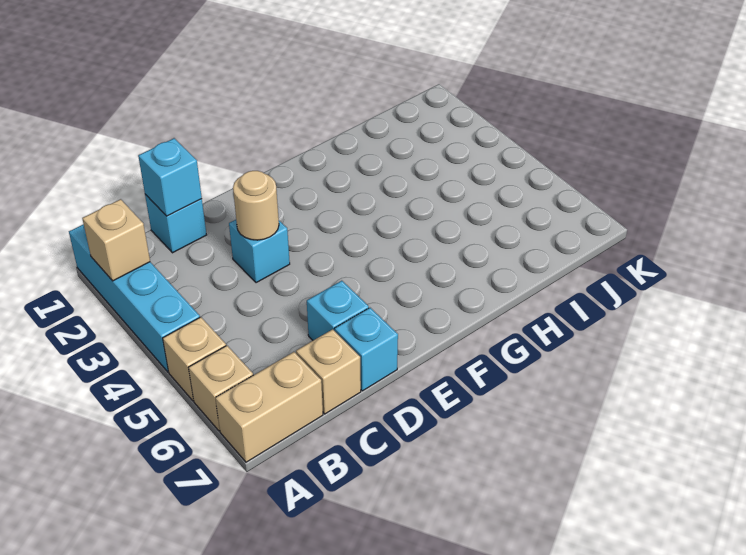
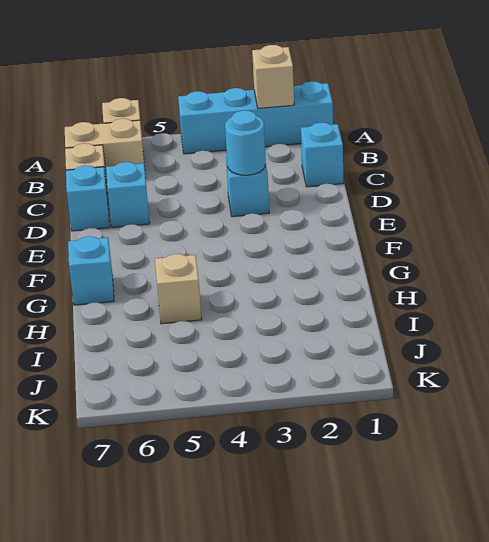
tan brick A5 level 1 -> tan brick H5 level 1
tan brick A7:B7 level 1 -> tan brick B6:B7 level 1
cyan brick C1 level 2 -> cyan brick G7 level 1
tan round brick D3 level 2 -> cyan round brick D3 level 2

